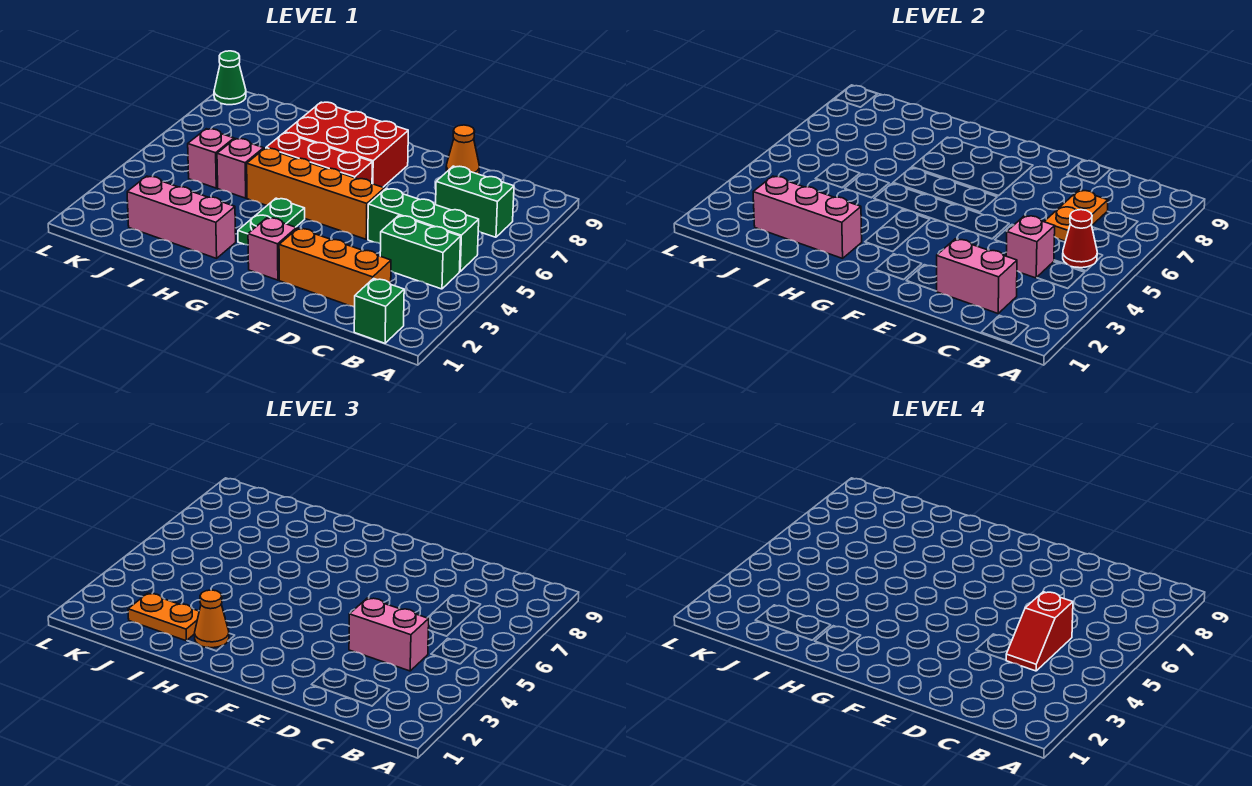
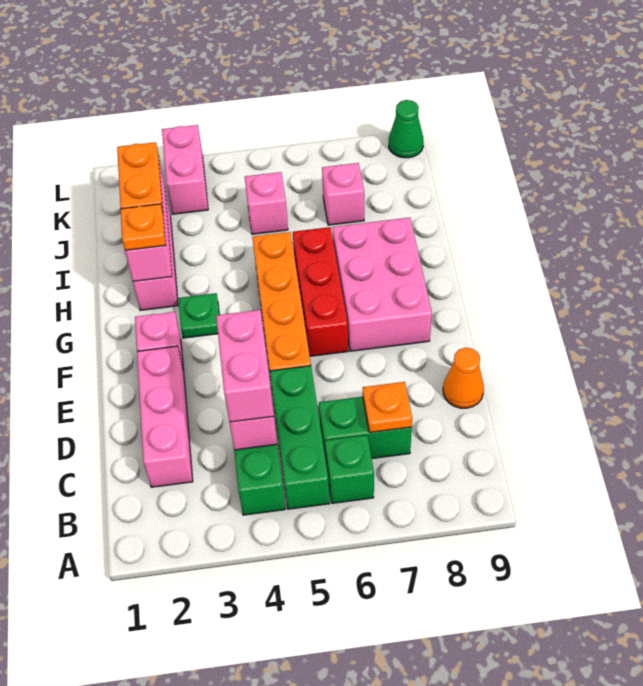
green brick B1 level 1 -> green brick B6 level 1
red cone B5 level 2 -> none
green brick B7:C7 level 1 -> green brick C6:C7 level 1
orange brick C2:E2 level 1 -> pink brick C2:E2 level 1
pink brick C2:D2 level 2 -> pink brick K3:L3 level 1
red slope C4:C5 level 4 top 5 -> none
orange plate C6:C7 level 2 -> orange plate C7 level 2
red brick F7:H8 level 1 -> pink brick F7:H8 level 1
green plate G3:G4 level 1 -> green plate G3 level 1
orange cone H2 level 3 -> orange plate H2 level 3
pink brick I5 level 1 -> pink brick J7 level 1

